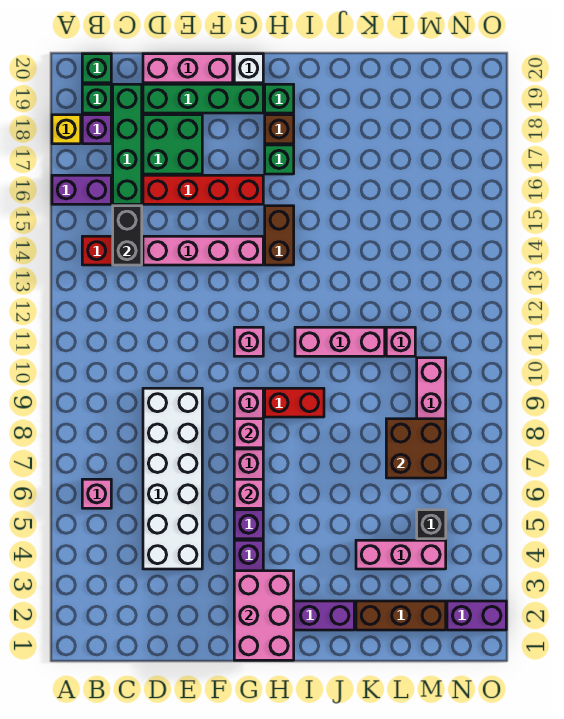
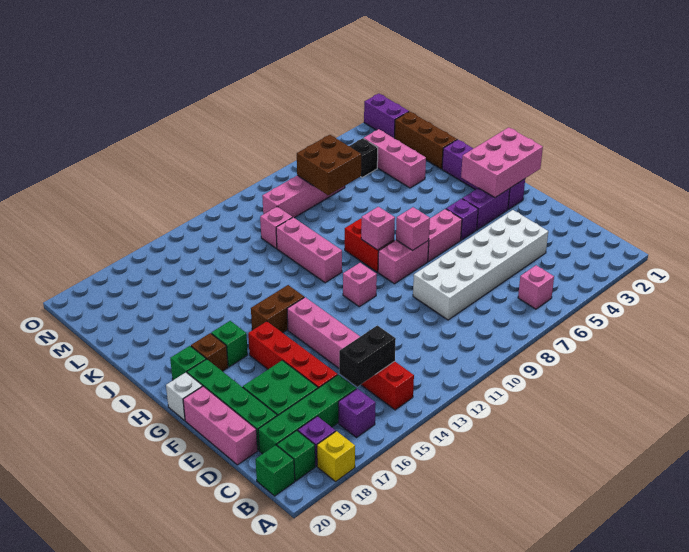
purple brick A16:B16 level 1 -> purple brick B16 level 1
pink brick G6 level 2 -> pink brick H9 level 2

